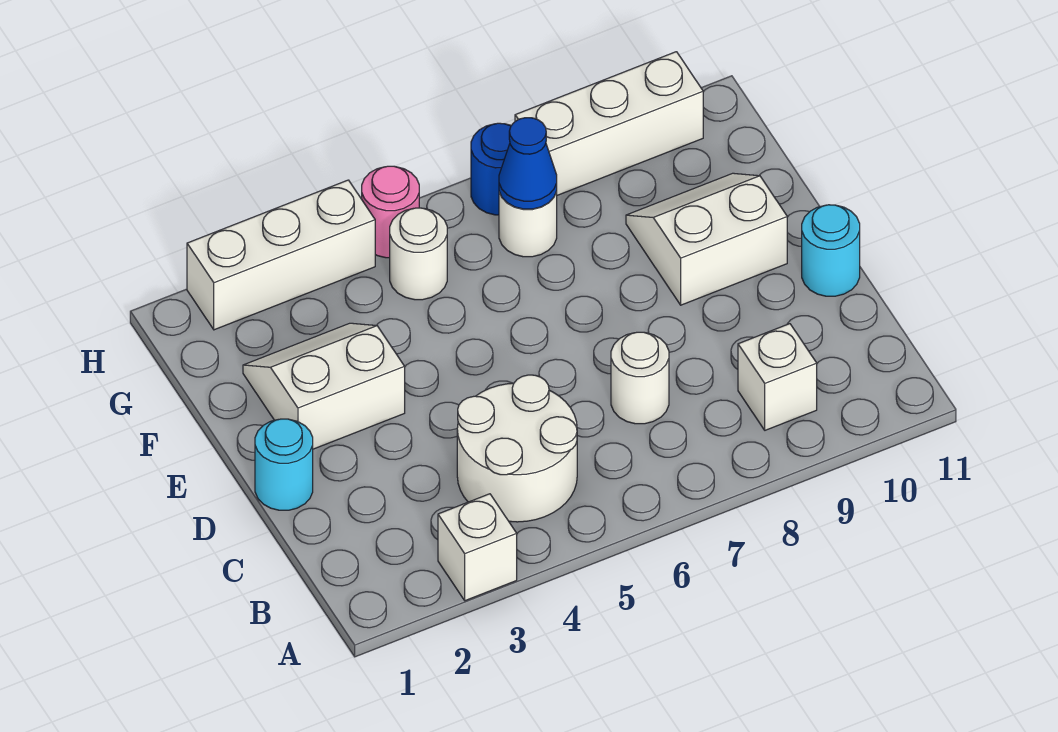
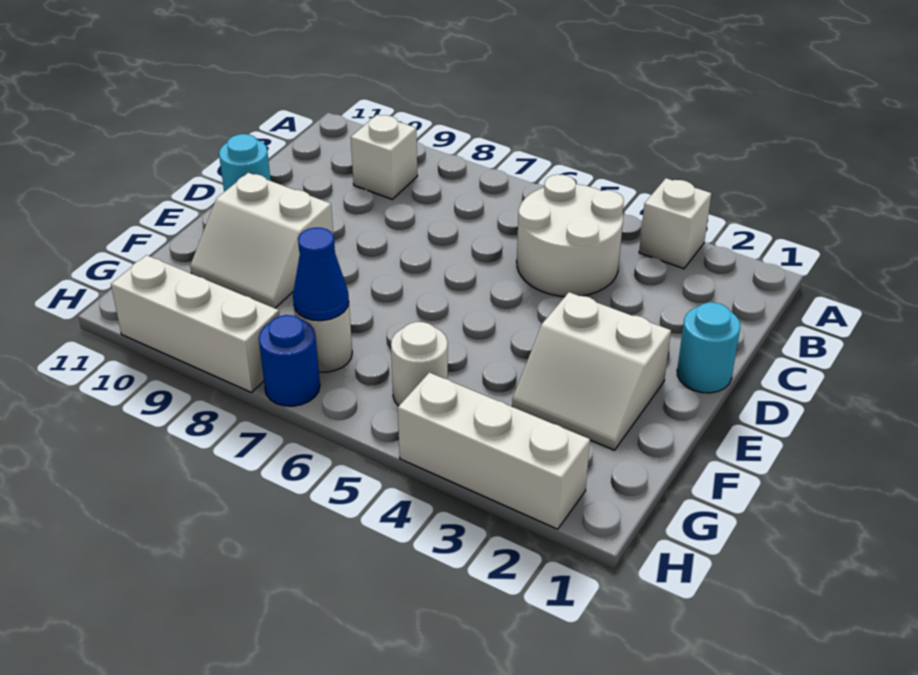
white round brick C7 level 1 -> none
pink round brick H5 level 1 -> none

